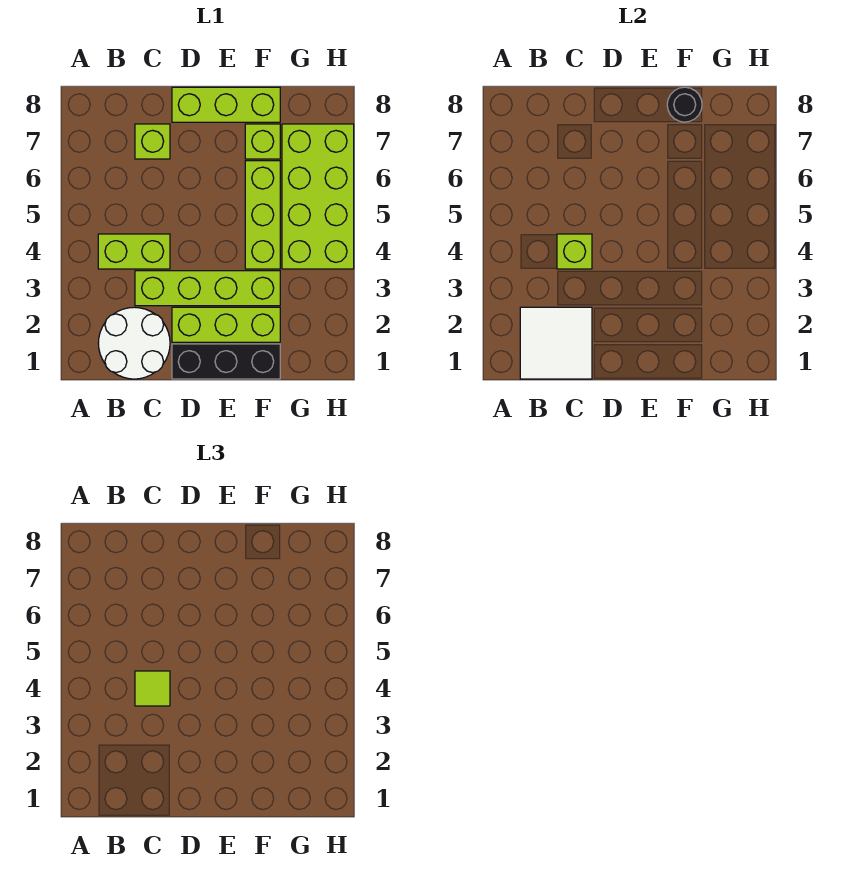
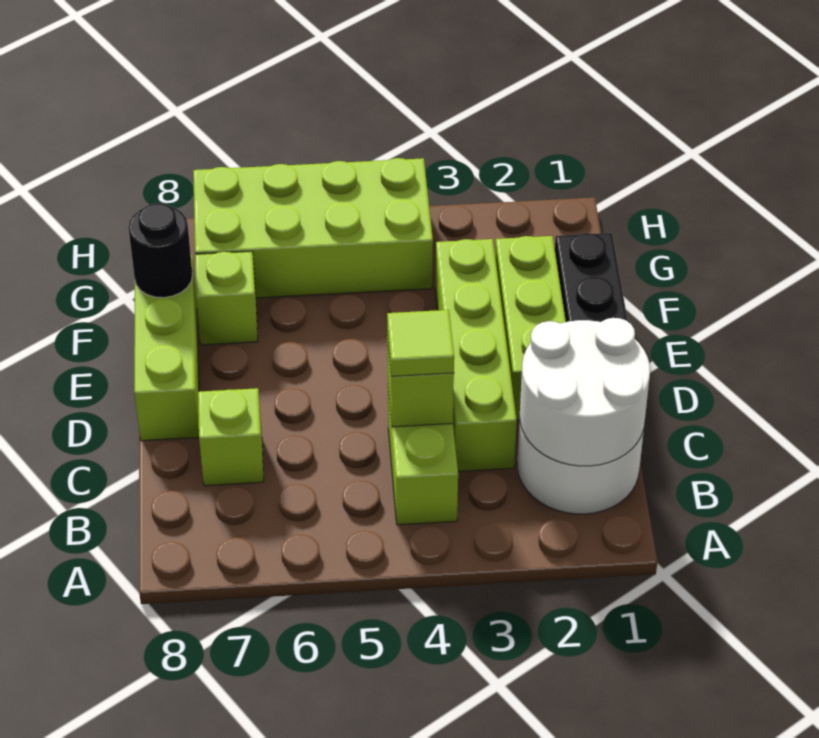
white tile B1:C2 level 2 -> white round brick B1:C2 level 2
lime brick F4:F6 level 1 -> none

